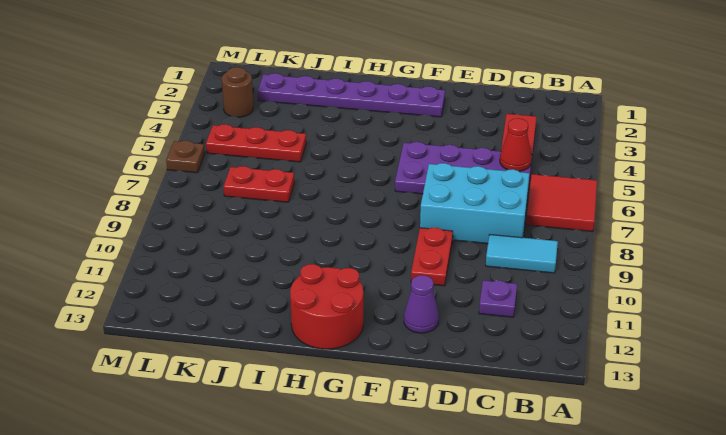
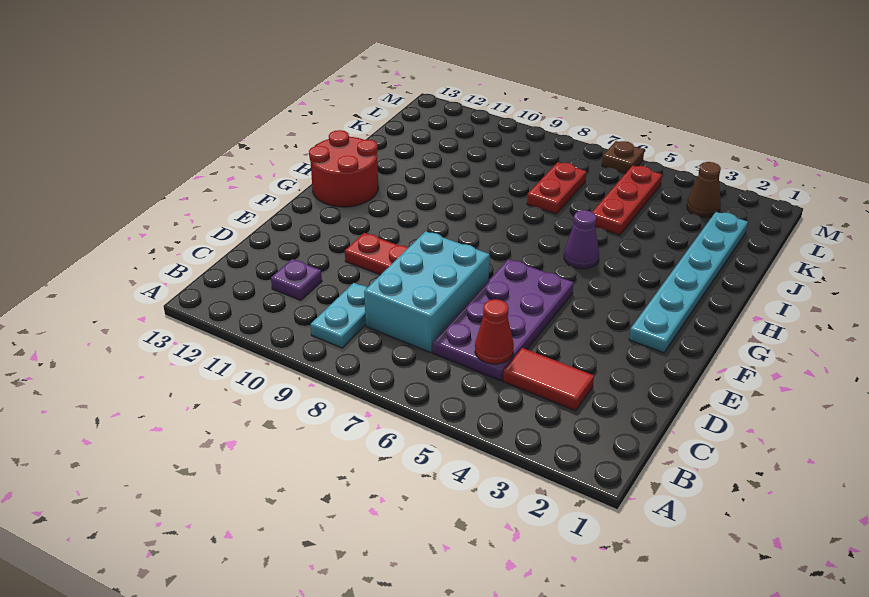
red tile A6:B7 level 1 -> none
cyan tile B9:C9 level 1 -> cyan plate B9:C9 level 1
purple cone E12 level 1 -> purple cone H5 level 1
purple plate F2:K2 level 1 -> cyan plate F2:K2 level 1
brown round brick L3 level 1 -> brown cone L3 level 1

